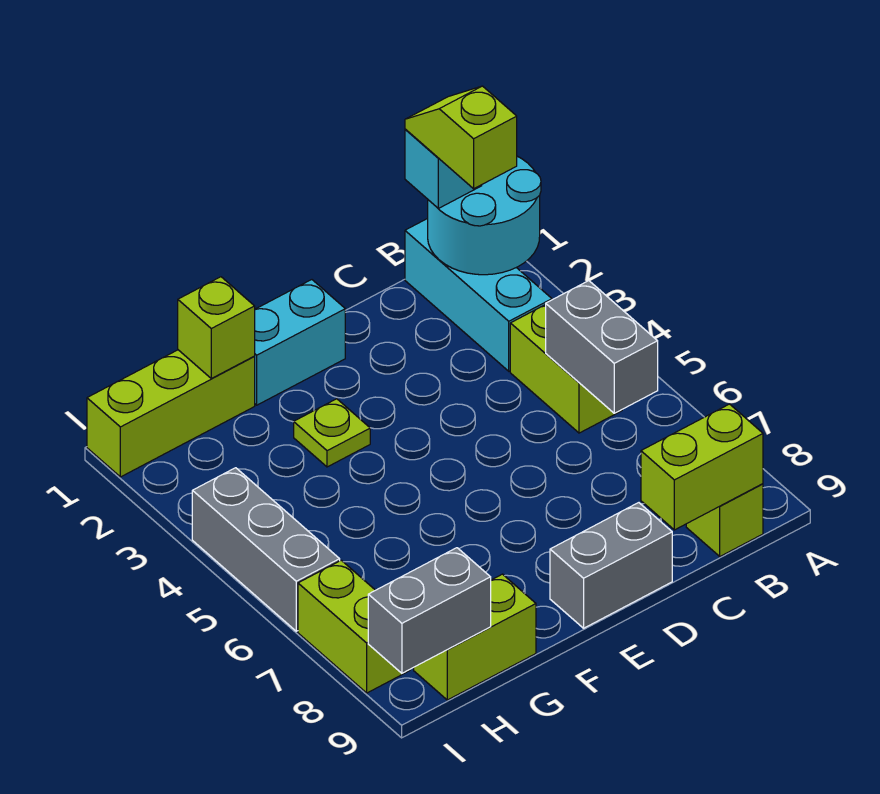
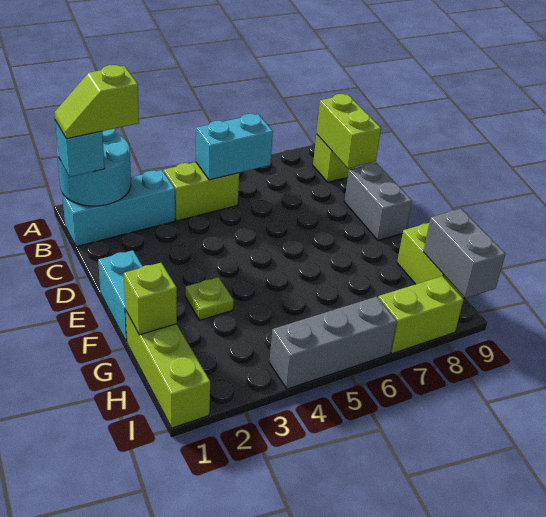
grey brick B5:B6 level 2 -> cyan brick B5:B6 level 2

